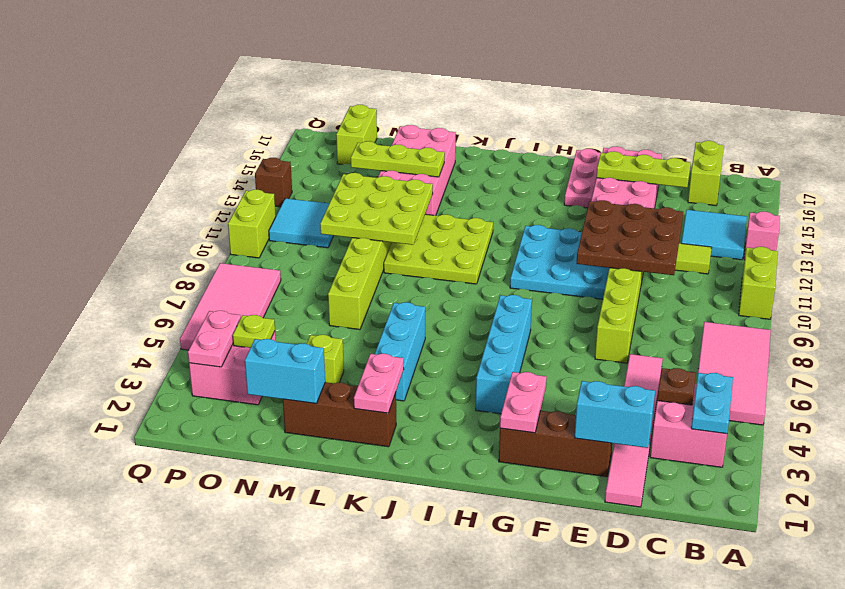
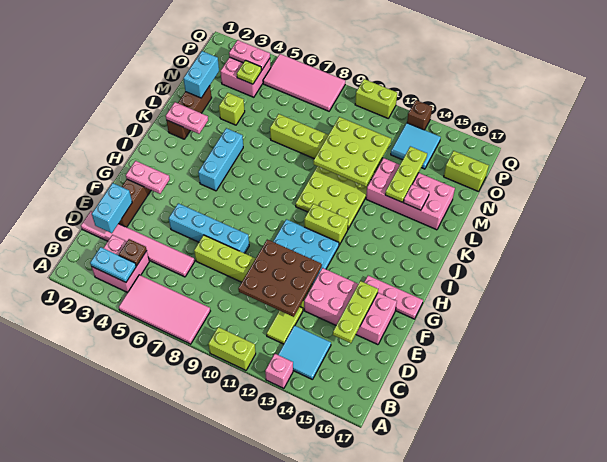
lime brick C16:C17 level 1 -> lime brick I11:I12 level 1
cyan brick H4:H7 level 1 -> cyan brick F5:F8 level 1
cyan brick K4:K6 level 1 -> cyan brick I5:K5 level 1
none -> pink plate L15 level 2
cyan tile O11:P12 level 1 -> cyan tile O13:P14 level 1

